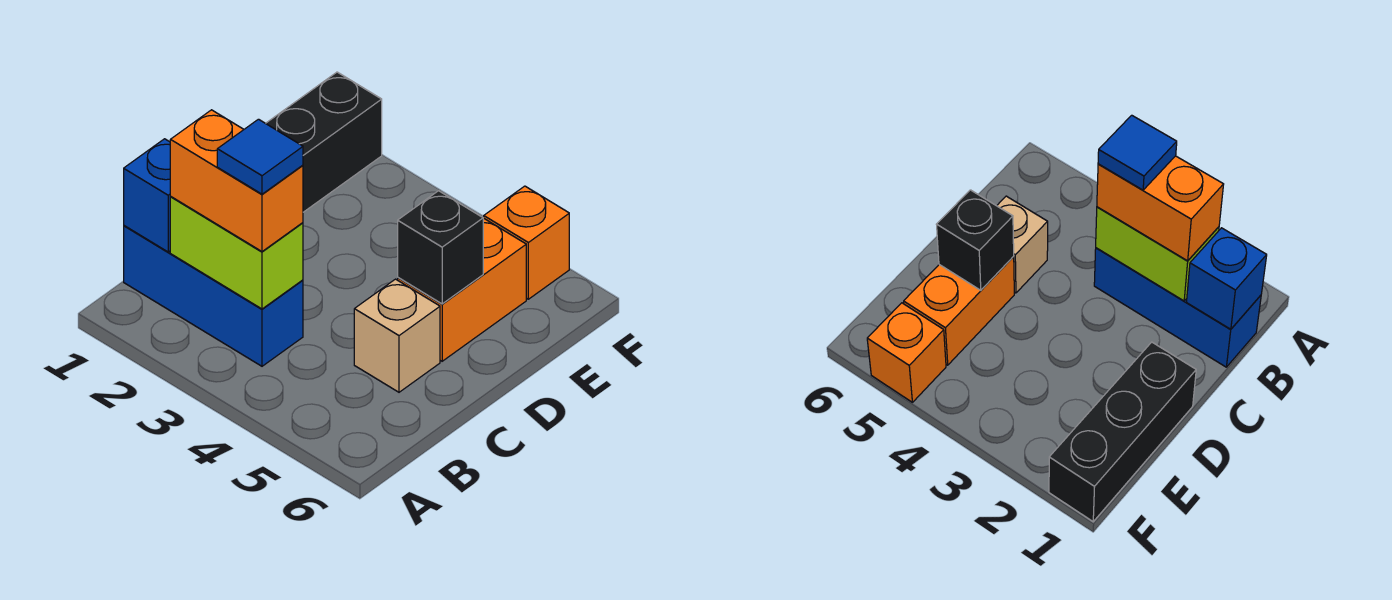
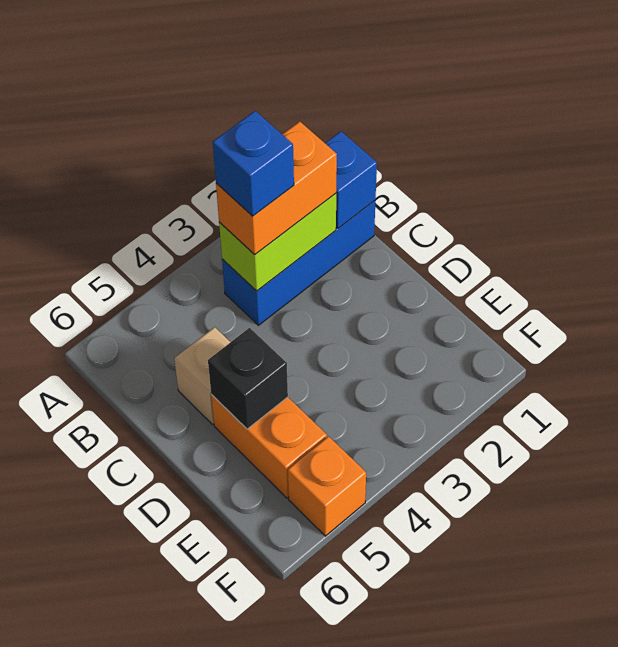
blue tile B3 level 4 -> blue brick B3 level 4
black brick D1:F1 level 1 -> none

